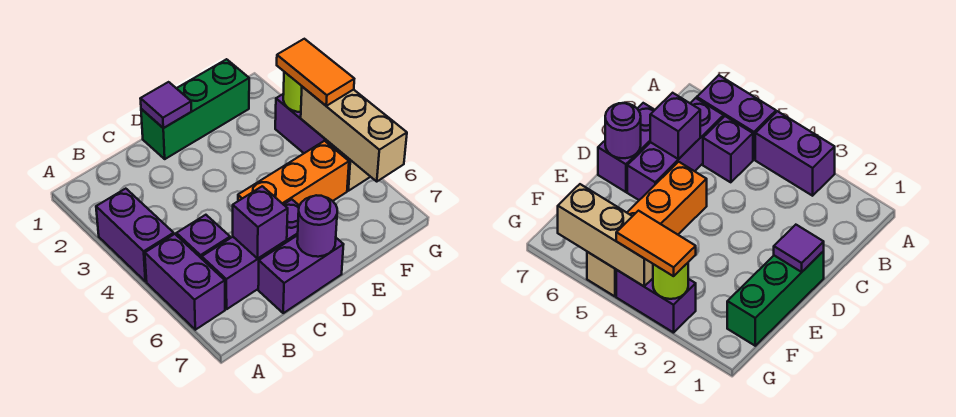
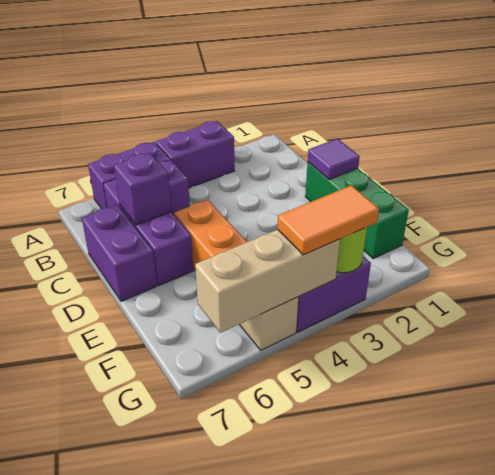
purple round brick D7 level 2 -> none

